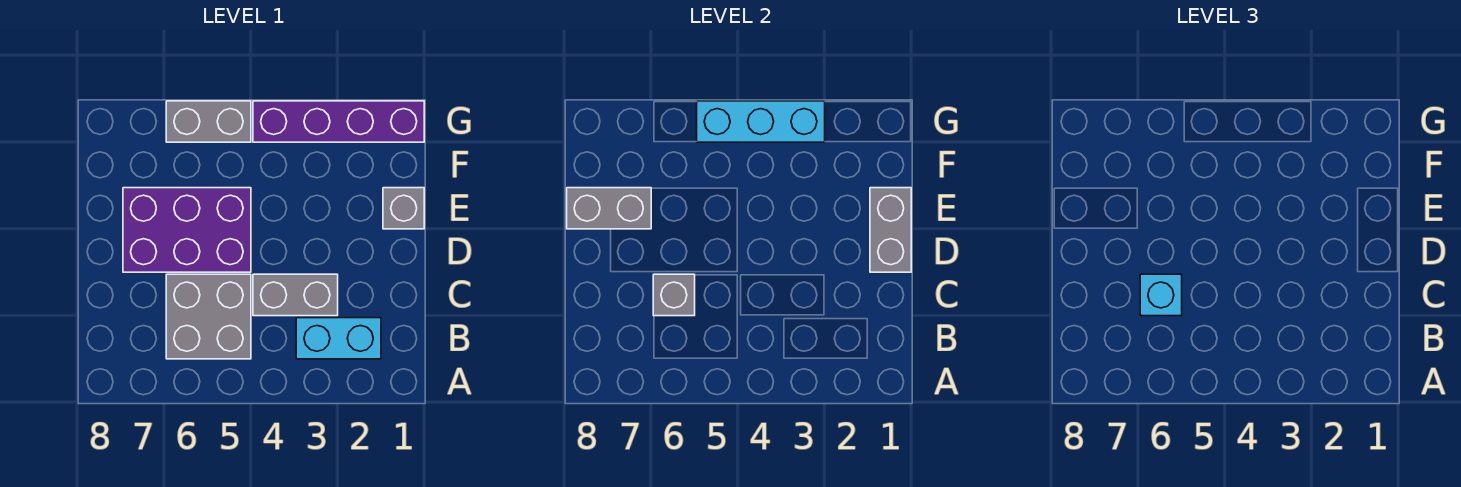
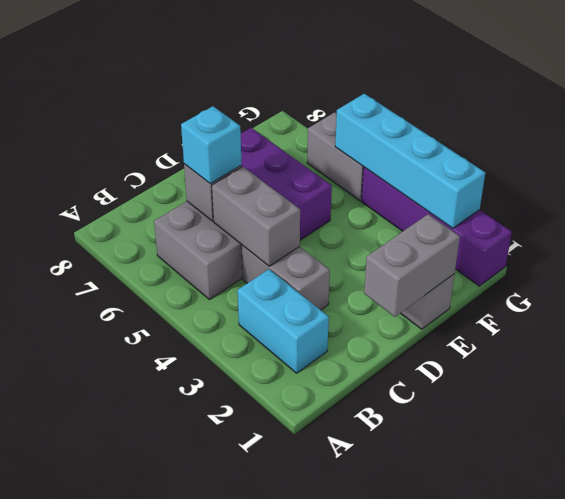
grey brick E7:E8 level 2 -> grey brick C4:C5 level 2
cyan brick G3:G5 level 2 -> cyan brick G2:G5 level 2

